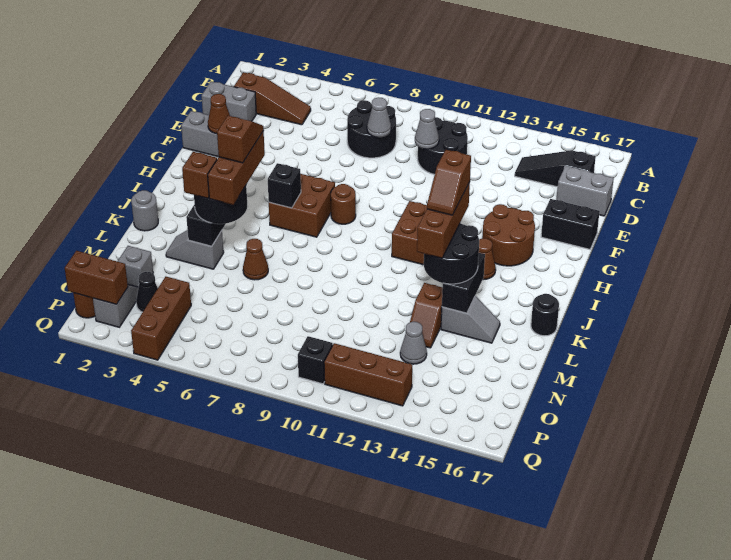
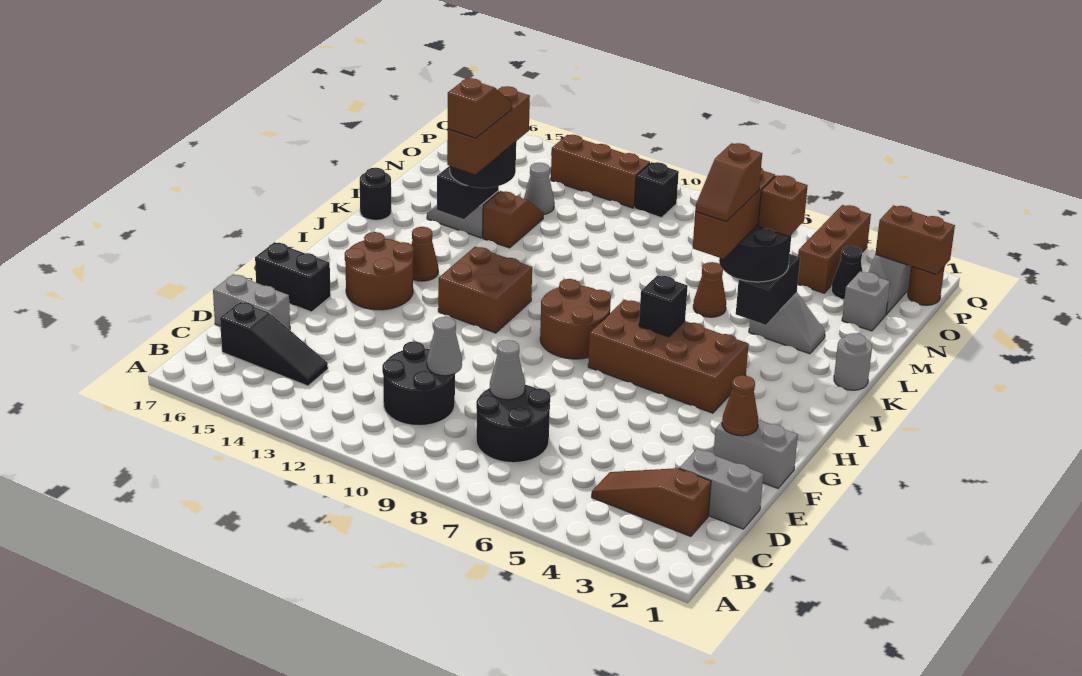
brown brick H6:I7 level 1 -> brown brick H4:I7 level 1
brown round brick H8 level 1 -> brown round brick H8:I9 level 1

